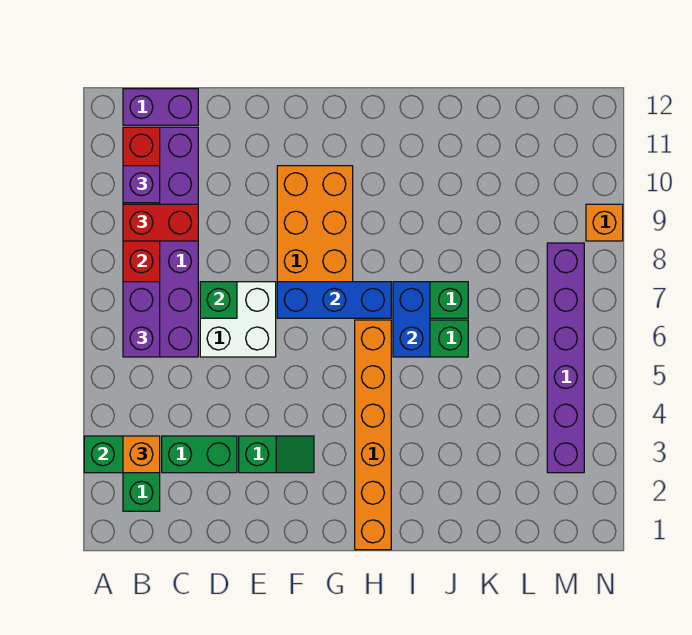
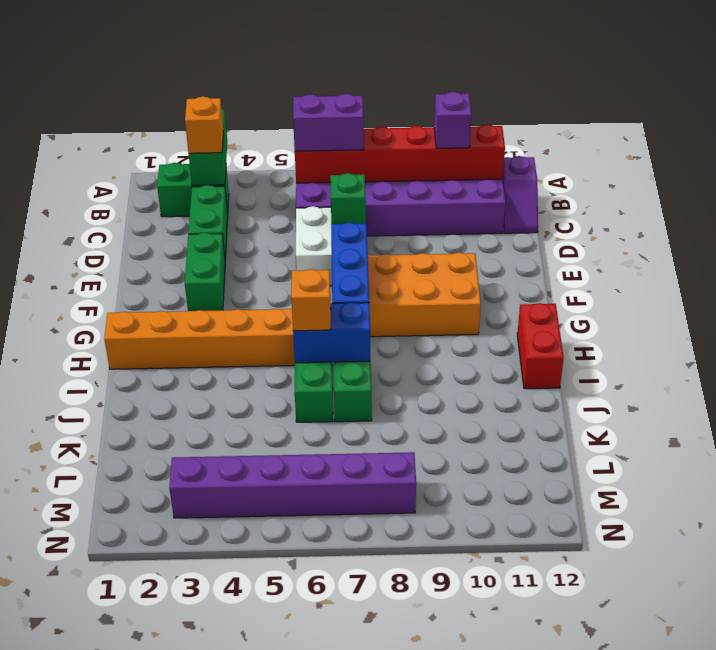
red brick B9:C9 level 3 -> red brick H12:I12 level 1
purple brick B12:C12 level 1 -> purple slope B12:C12 level 1 top B
green slope E3:F3 level 1 top E -> green brick E3:F3 level 1
orange brick N9 level 1 -> orange brick I6 level 3

